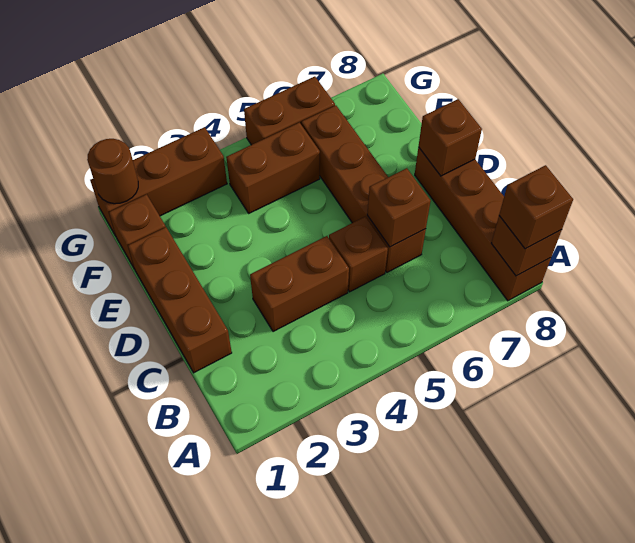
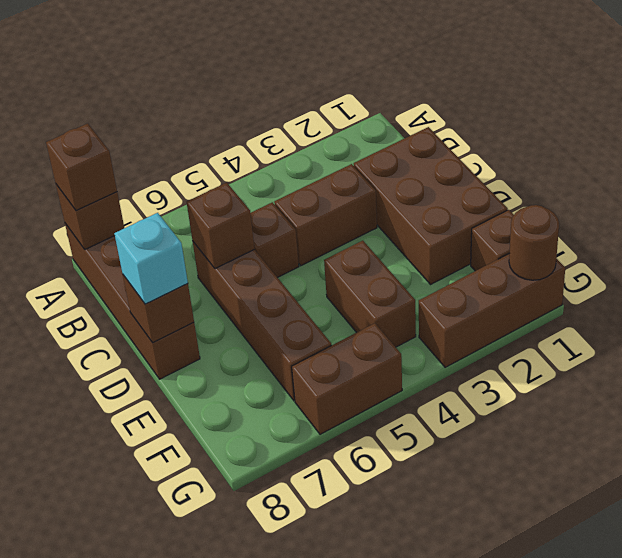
brown brick C1:E1 level 1 -> brown brick C1:E2 level 1
none -> cyan brick D8 level 3
brown brick F4:F5 level 1 -> brown brick E4:F4 level 1

